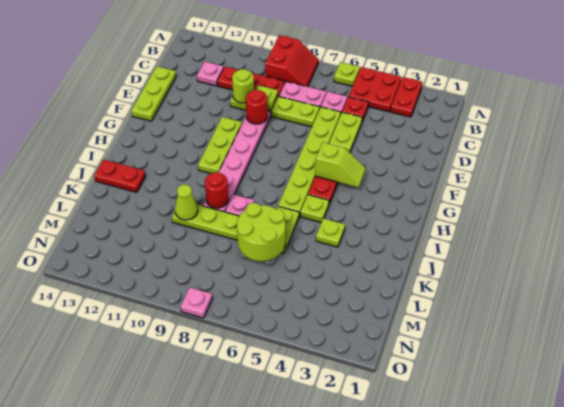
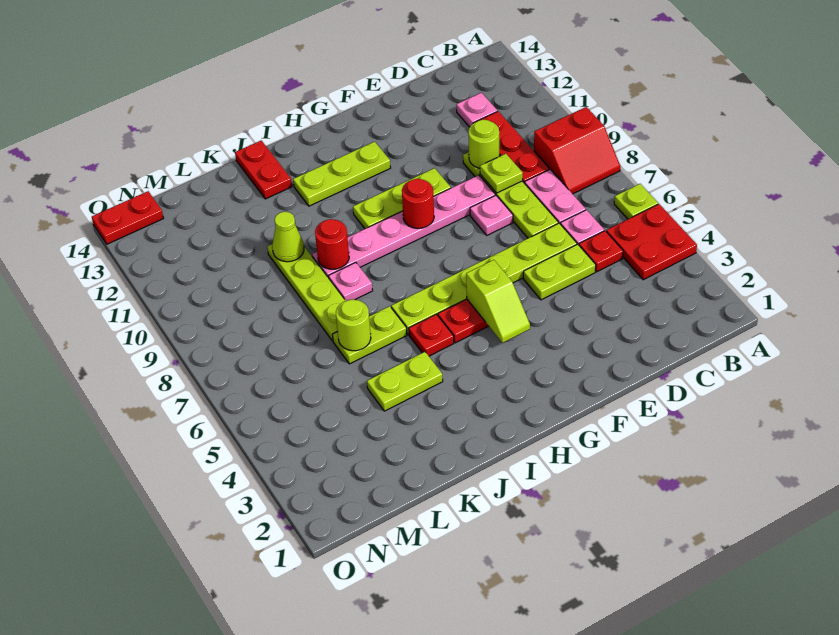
red plate A3:B3 level 1 -> red plate N14:O14 level 1
lime plate D14:F14 level 1 -> lime plate G12:I12 level 1
red round brick E9 level 2 -> red round brick G9 level 2
lime plate I5 level 1 -> red plate I5 level 1
lime plate J4 level 1 -> lime plate J4:K4 level 1
lime round brick K6:L7 level 2 -> lime round brick K6 level 2
pink plate O8 level 1 -> pink plate E8 level 1

